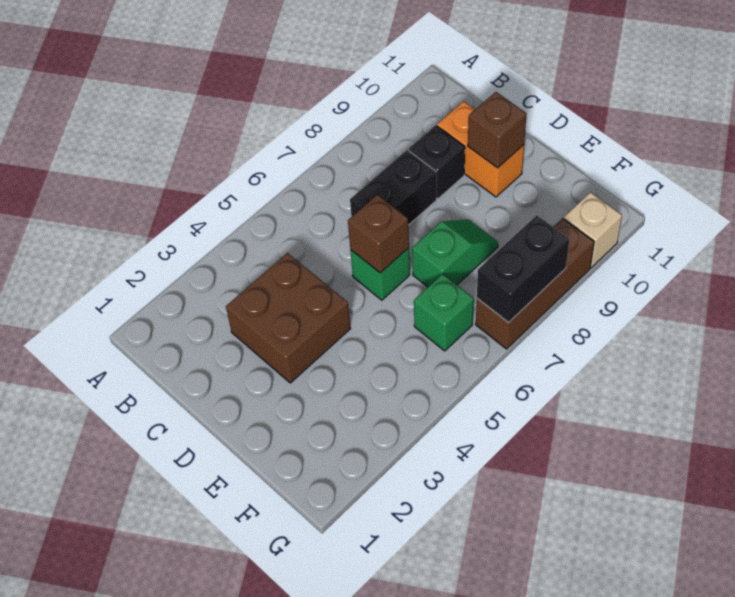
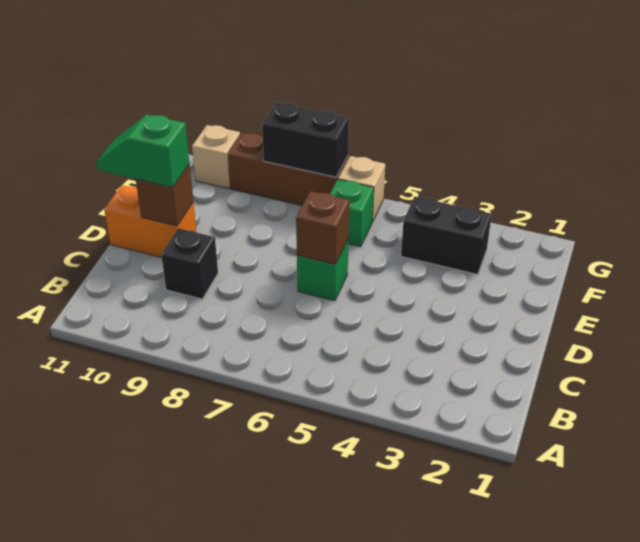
brown brick C3:D4 level 1 -> none
black brick C7:C8 level 1 -> black brick F3:F4 level 1
orange brick C10:D10 level 1 -> orange brick D10:D11 level 1
green slope E7:E8 level 1 top 7 -> green slope D10:D11 level 3 top 10
none -> tan brick G6 level 1

